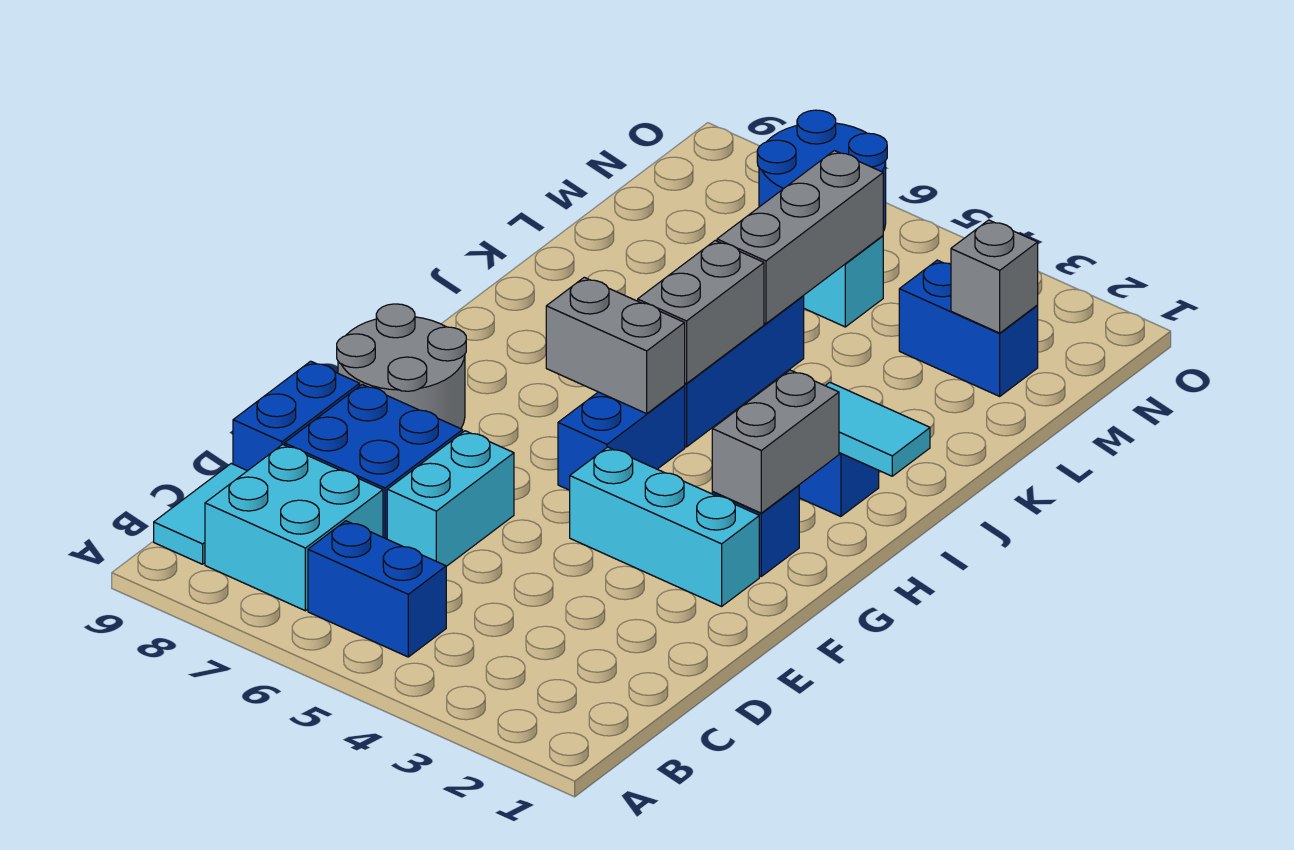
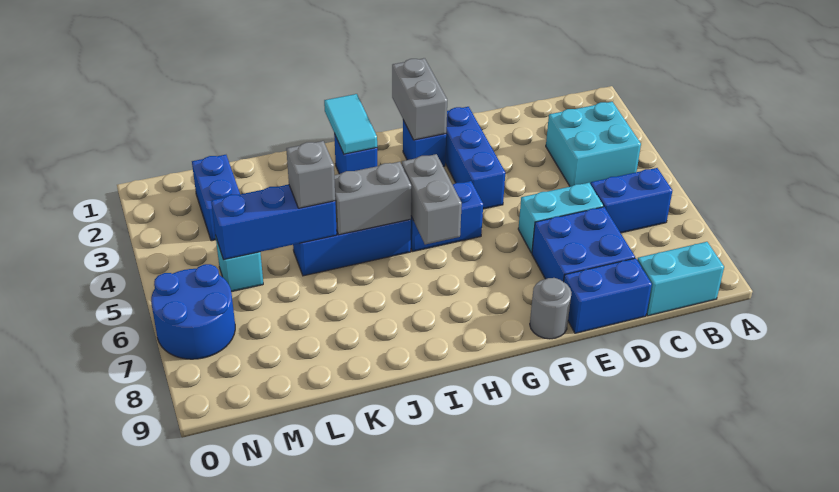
blue brick B5:B6 level 1 -> blue brick B6:C6 level 1
cyan brick B7:C8 level 1 -> cyan brick B3:C4 level 1
cyan tile B9:C9 level 1 -> cyan brick B9:C9 level 1
cyan brick F2:F4 level 1 -> blue brick F2:F4 level 1
grey round brick F8:G9 level 1 -> grey round brick F9 level 1
grey brick G2:H2 level 2 -> grey brick G1:G2 level 2
grey brick K5:M5 level 2 -> blue brick K5:M5 level 2
grey brick M2 level 2 -> grey brick K5 level 3

